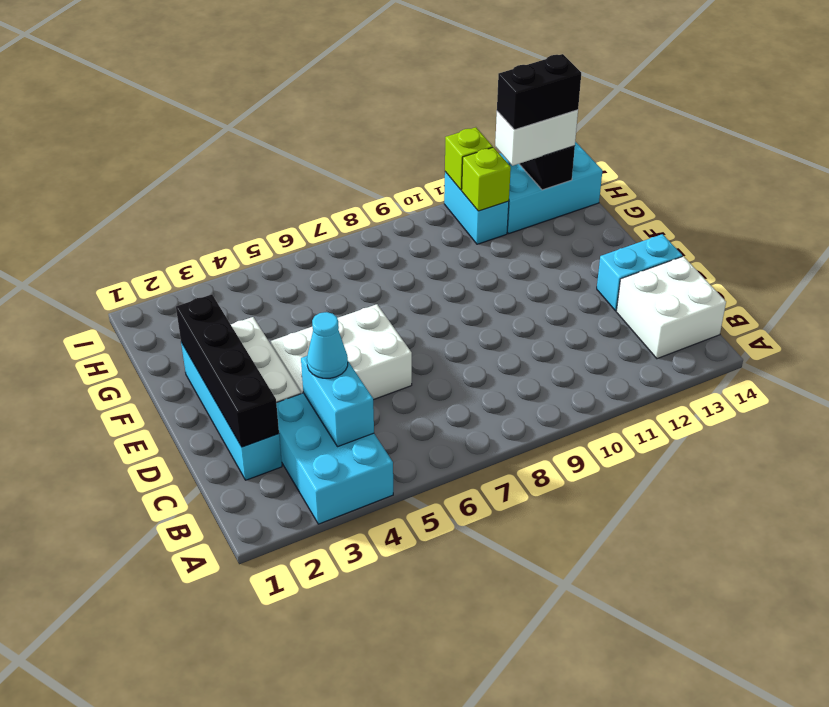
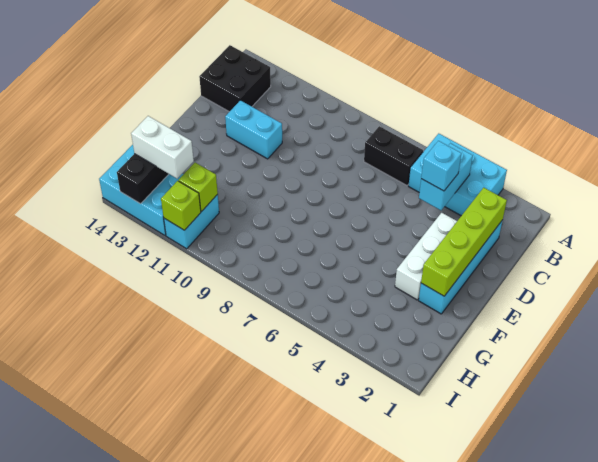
cyan brick A3:C4 level 1 -> cyan brick A3:B5 level 1
white brick B13:C14 level 1 -> black brick B13:C14 level 1
black brick C2:F2 level 2 -> lime brick C2:F2 level 2
cyan cone C4 level 3 -> cyan brick C4 level 3
white brick D4:E6 level 1 -> none
cyan brick D13:D14 level 1 -> cyan brick D11:D12 level 1
black brick H12:H13 level 4 -> black brick B6:B7 level 1

